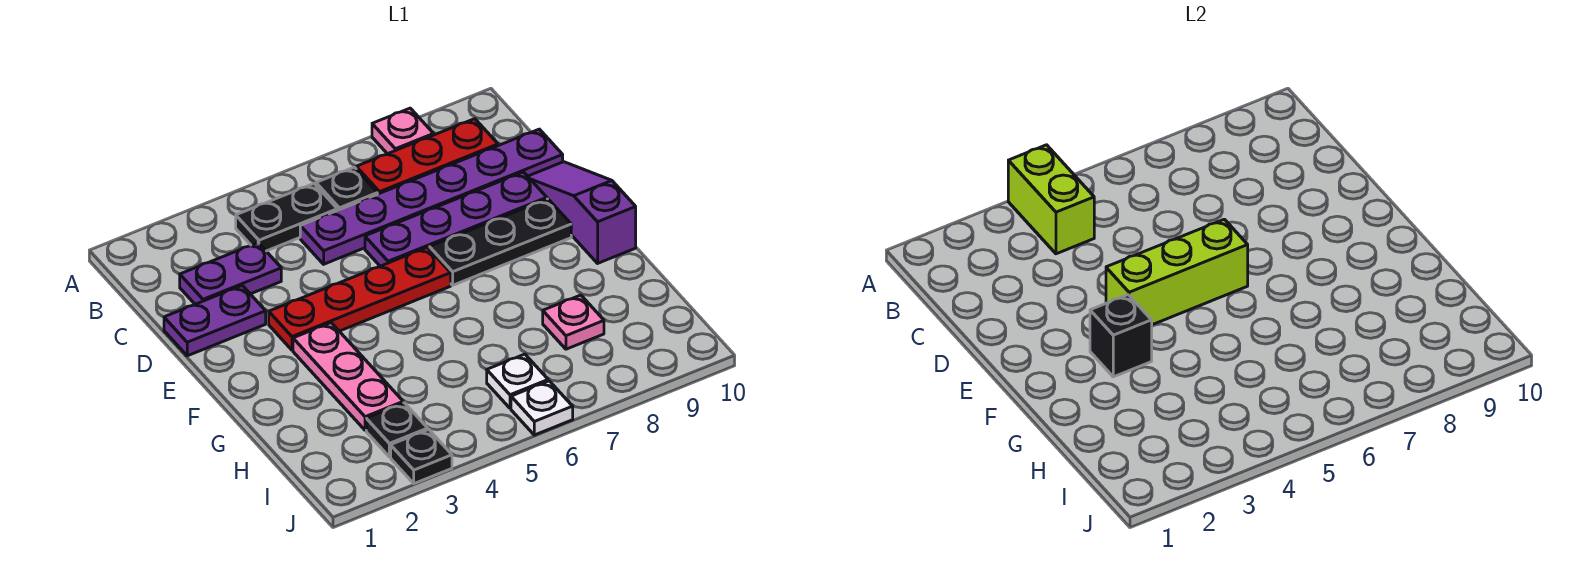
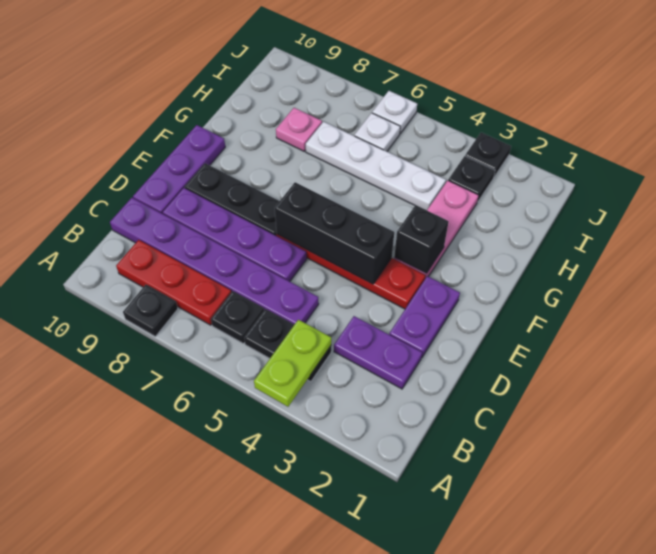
lime brick A4:B4 level 2 -> lime plate A4:B4 level 2
pink plate A8 level 1 -> black plate A8 level 1
purple plate D1:D2 level 1 -> purple plate D2:E2 level 1
purple slope D10:F10 level 1 top F -> purple plate D10:F10 level 1
lime brick E4:E6 level 2 -> black brick E4:E6 level 2
none -> white plate H4:H7 level 1

